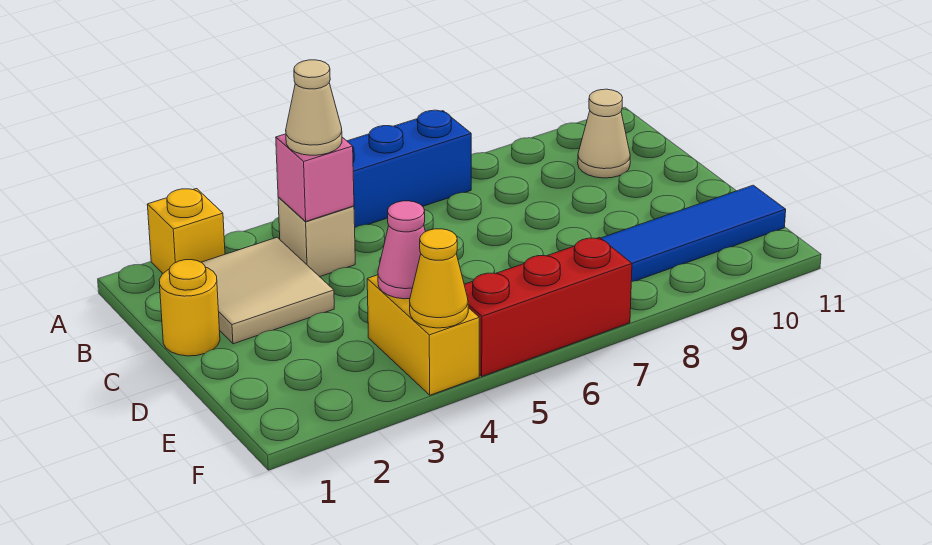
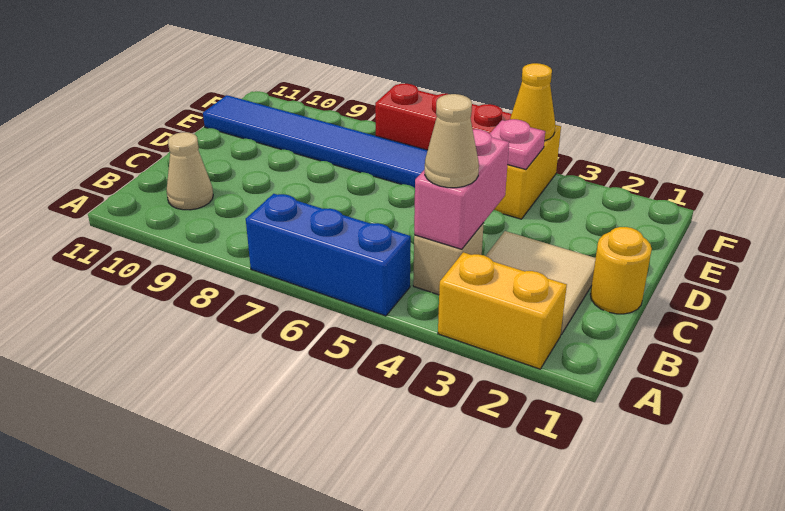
yellow brick A2 level 1 -> yellow brick A2:A3 level 1
pink brick B4 level 2 -> pink brick B4:C4 level 2
pink cone E4 level 2 -> pink plate E4 level 2

